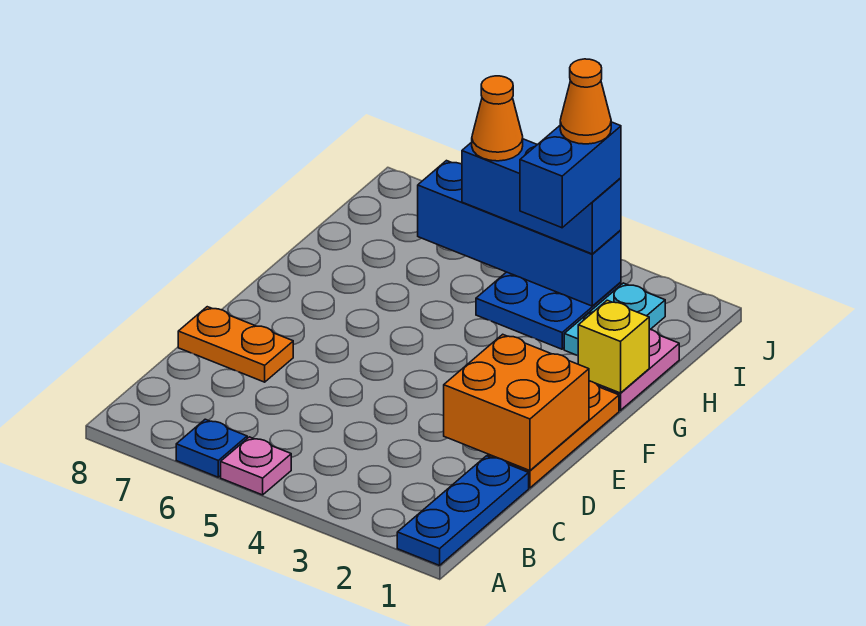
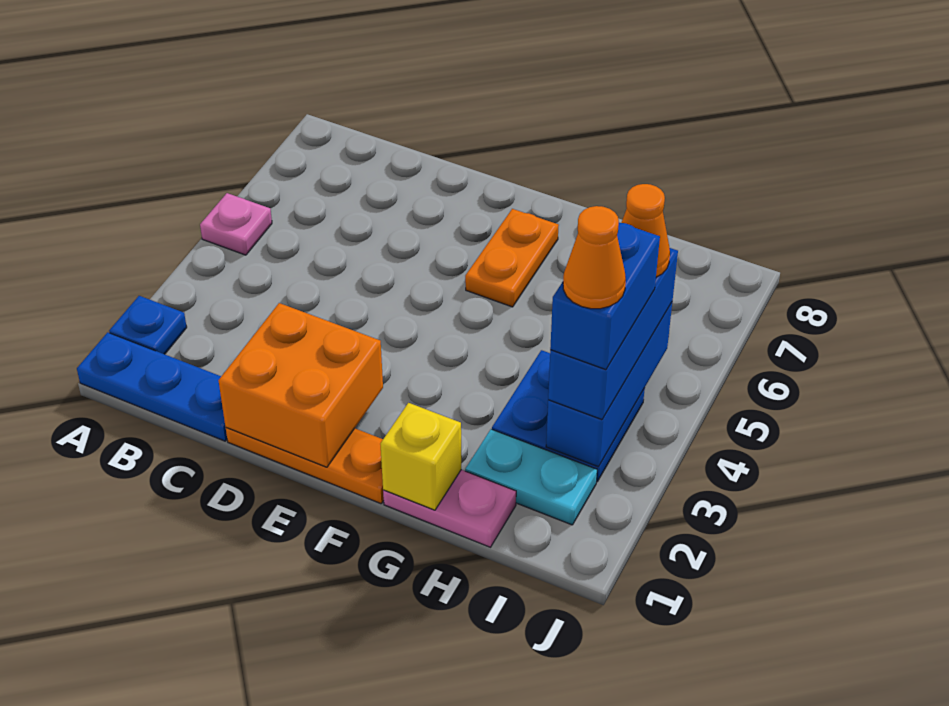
blue plate A6 level 1 -> blue plate A2 level 1
orange plate D7:D8 level 1 -> orange plate F6:F7 level 1
blue brick H3:I3 level 4 -> blue brick I3:I4 level 4
blue brick I3:I6 level 2 -> blue brick I3:I5 level 2

